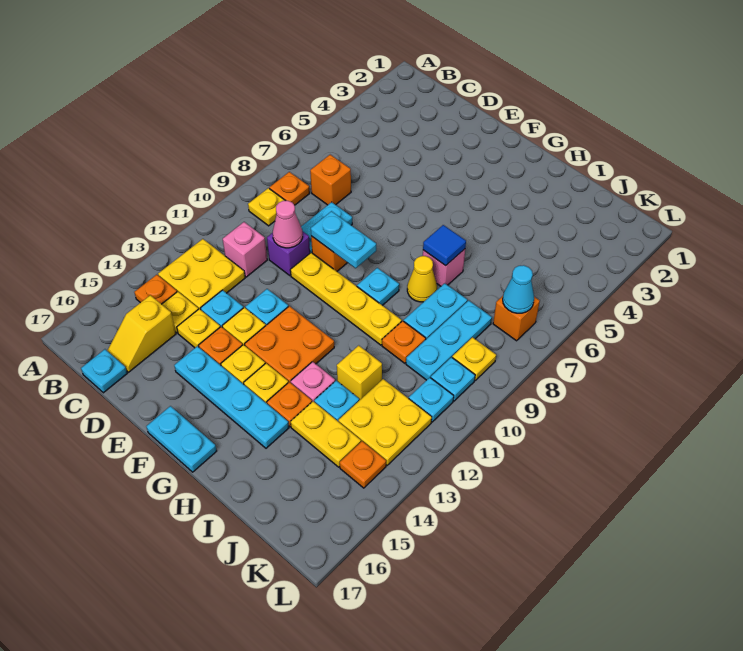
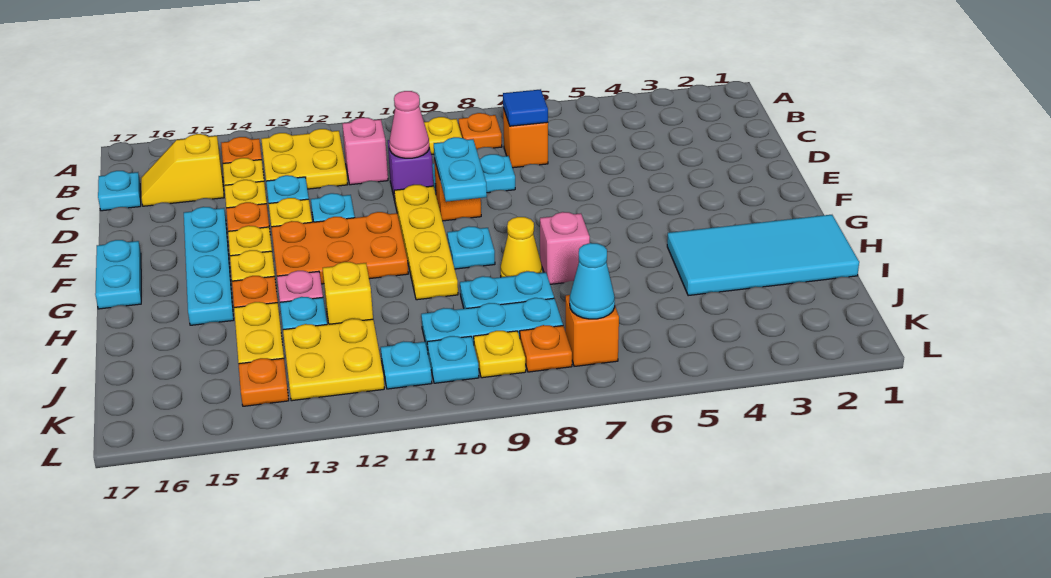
orange plate F12:G13 level 1 -> orange plate F11:G13 level 1
none -> cyan tile H1:I4 level 1
blue tile H7 level 2 -> blue tile C7 level 2
orange plate I10 level 1 -> orange plate K8 level 1

